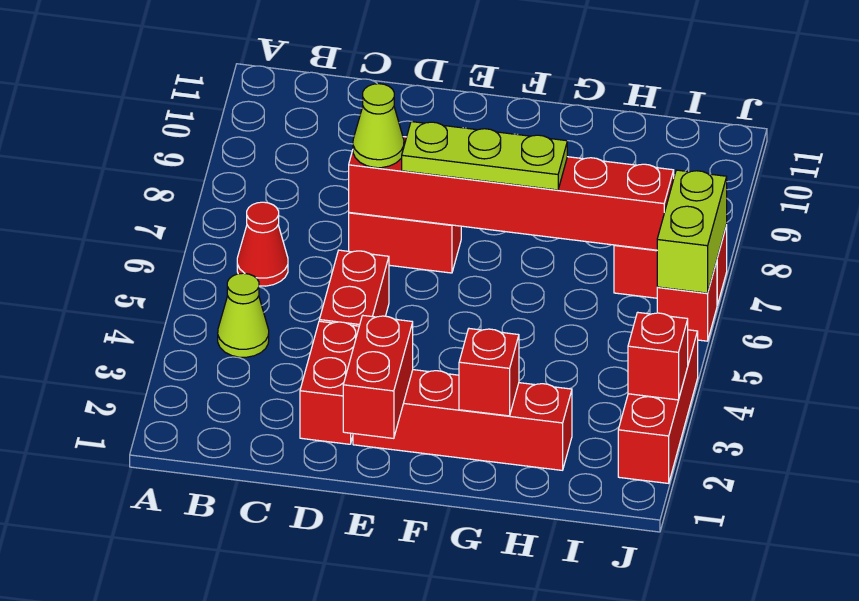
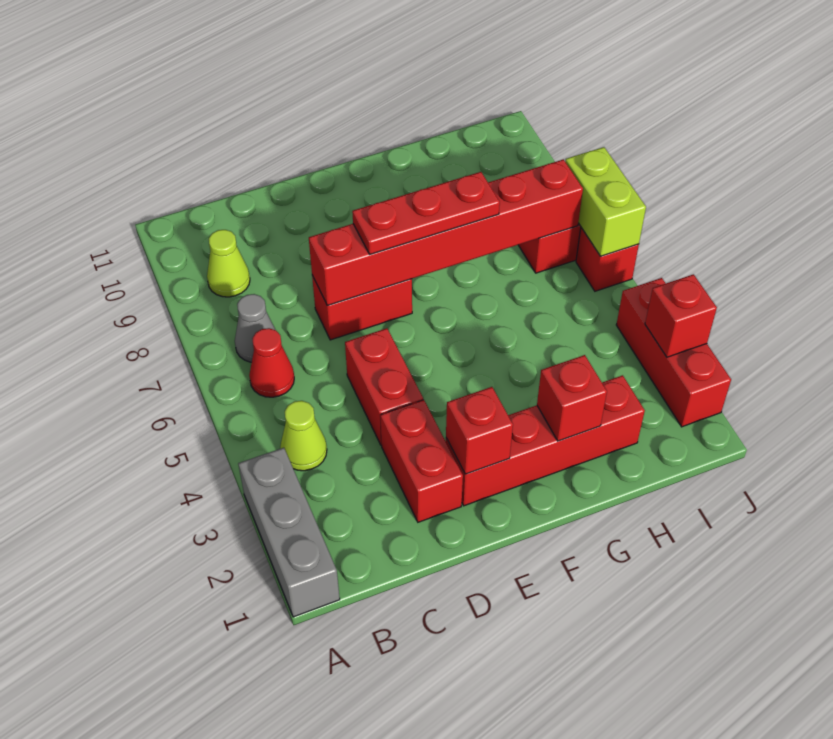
none -> grey brick A1:A3 level 1
none -> grey cone B7 level 1
lime cone D7 level 3 -> lime cone B9 level 1
red brick E1:E2 level 2 -> red brick E2 level 2
lime plate E7:G7 level 3 -> red plate E7:G7 level 3

